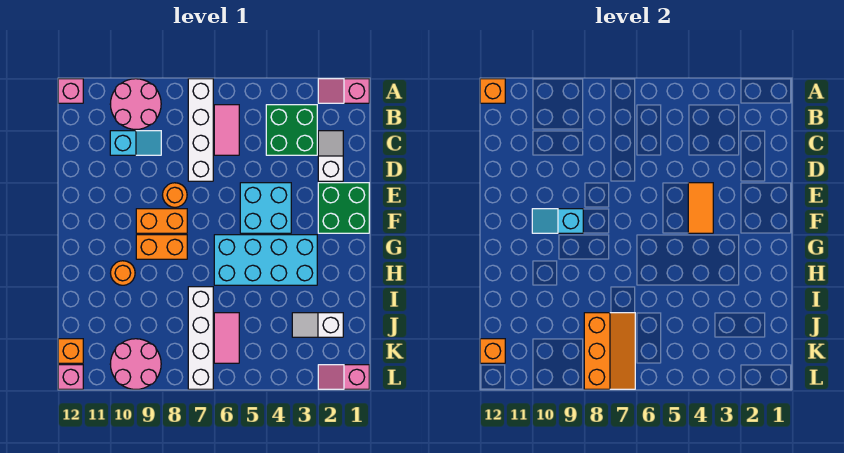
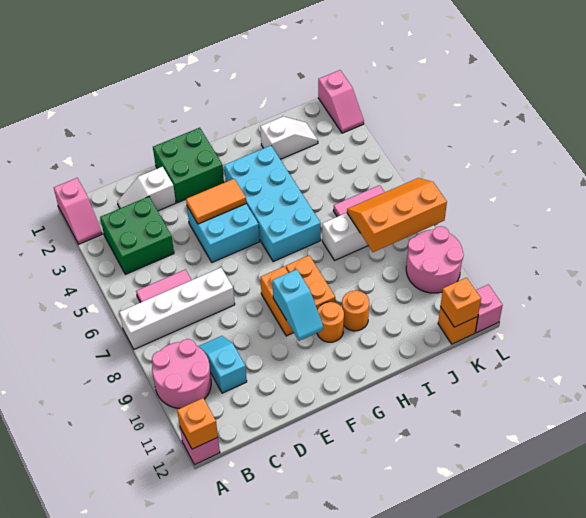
orange round brick E8 level 1 -> orange round brick G10 level 1
white slope J2:J3 level 1 top 2 -> white slope I2:J2 level 1 top I

